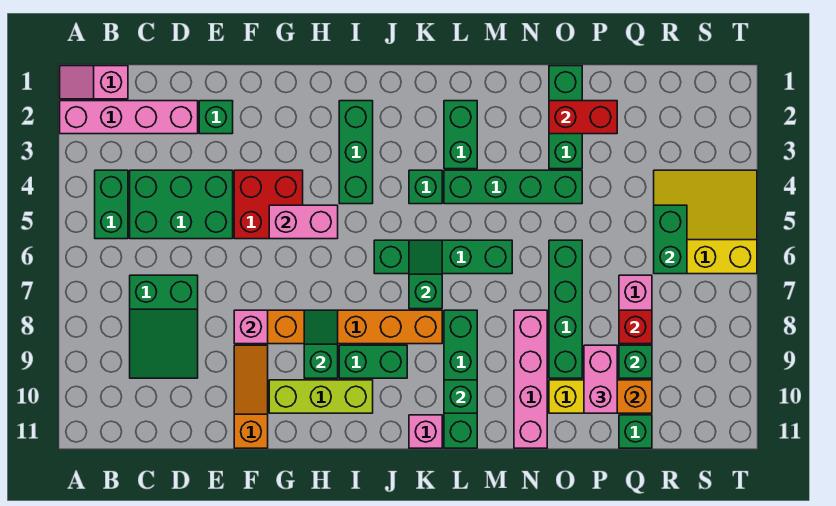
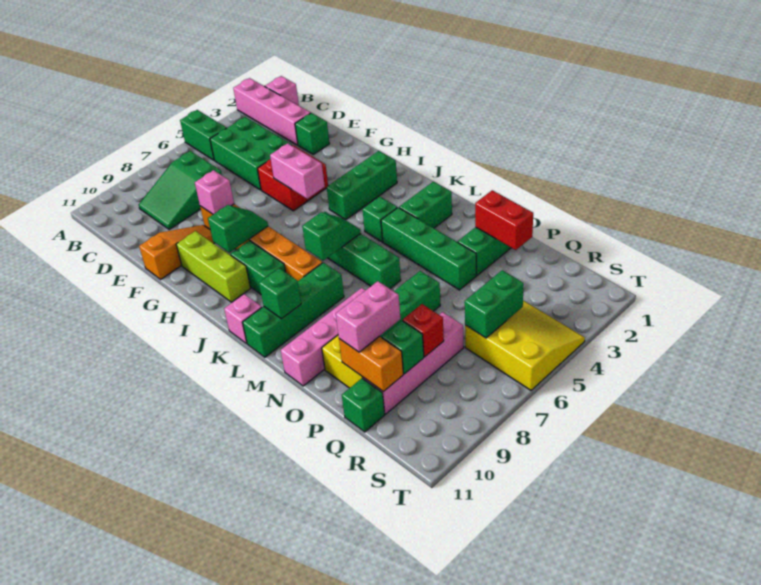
green brick B4:B5 level 1 -> green brick A5:B5 level 1

